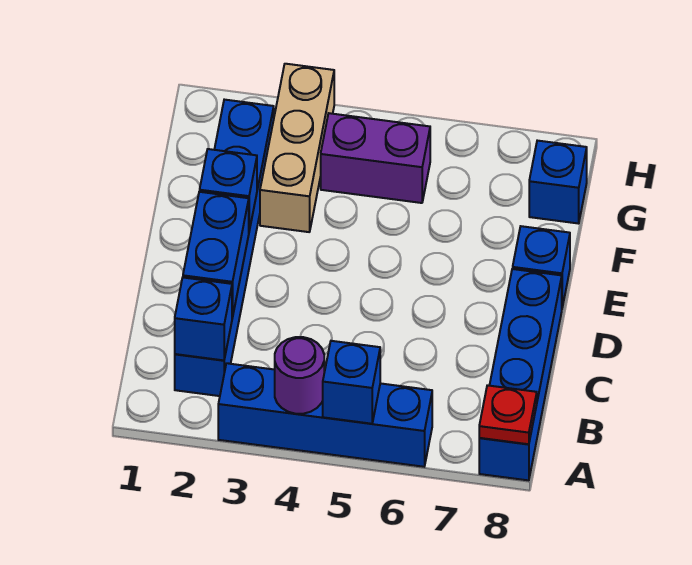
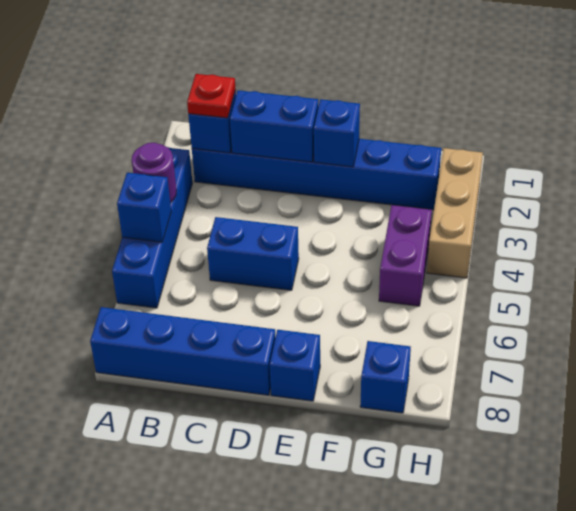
red plate A8 level 2 -> red plate B2 level 3
none -> blue brick C5:D5 level 1
tan brick F3:H3 level 1 -> tan brick H2:H4 level 1

